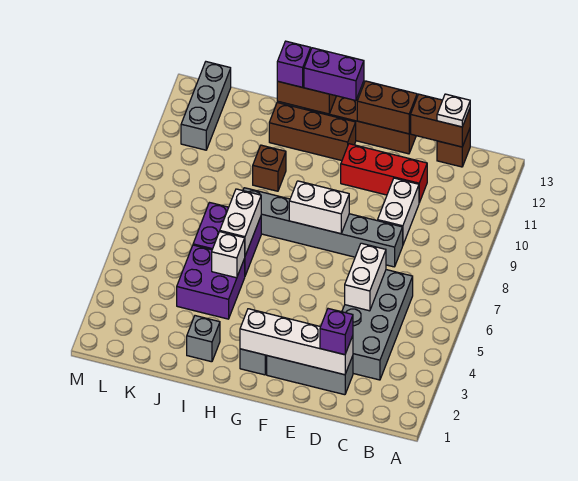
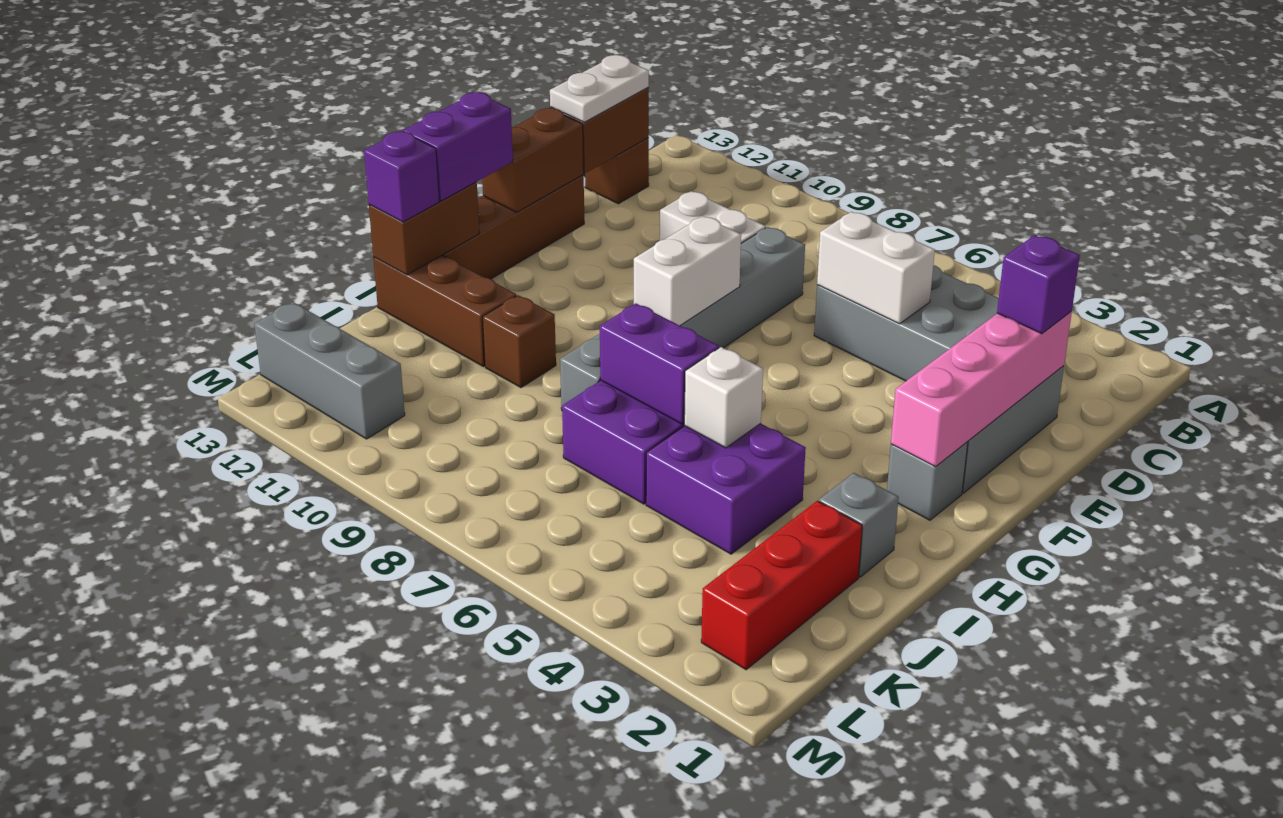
white plate C13 level 3 -> white plate C13:D13 level 3
white brick D2:G2 level 2 -> pink brick D2:G2 level 2
red brick D11:F11 level 1 -> red brick J2:L2 level 1
brown brick G12:I12 level 1 -> brown brick I11:I13 level 1
white brick I6:I7 level 2 -> purple brick I6:I7 level 2

